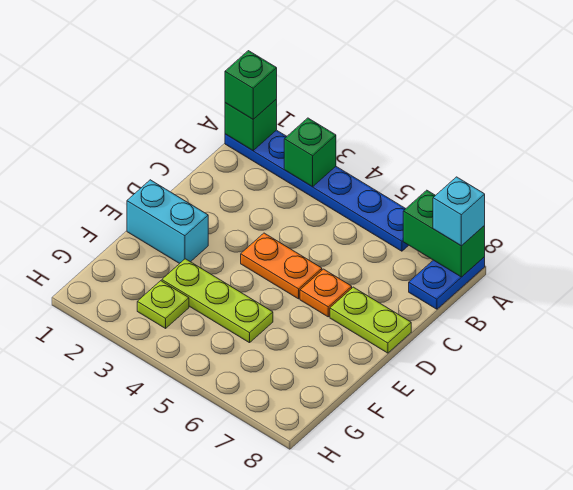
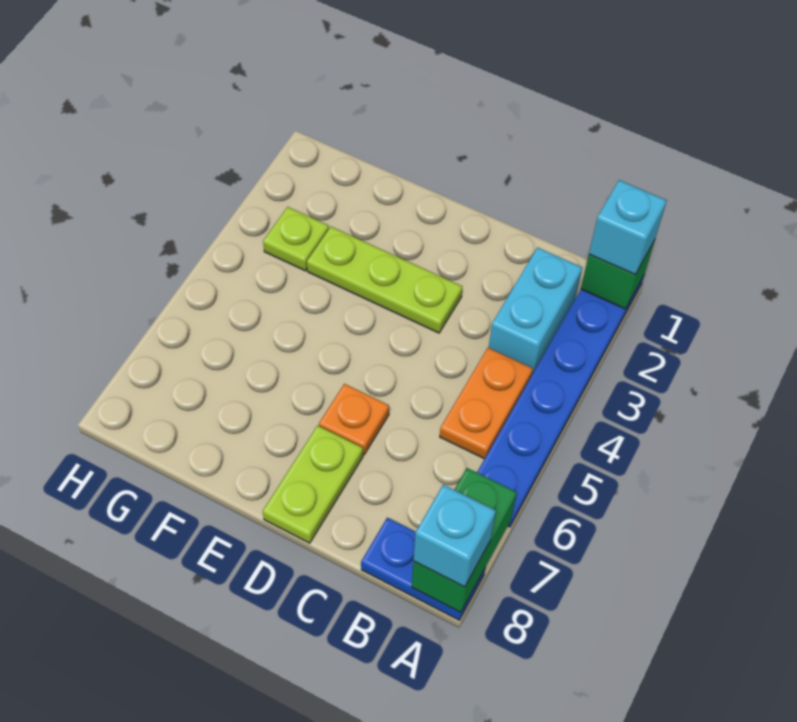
green brick A1 level 3 -> cyan brick A1 level 3
green brick A3 level 2 -> none
orange plate D4:D5 level 1 -> orange plate B4:B5 level 1
cyan brick E1:E2 level 1 -> cyan brick B2:B3 level 1
lime plate F3:F5 level 1 -> lime plate D3:F3 level 1

